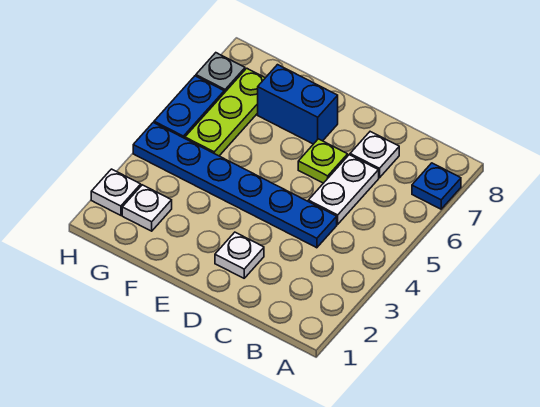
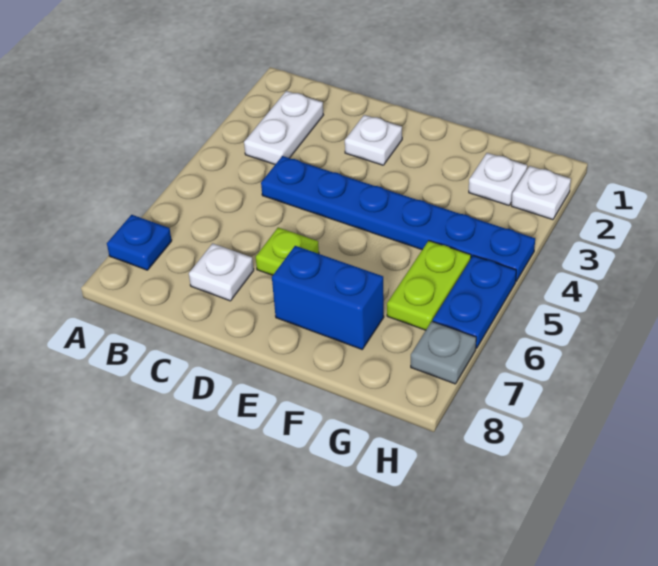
white plate C5:C6 level 1 -> white plate B2:B3 level 1
lime plate G5:G7 level 1 -> lime plate G5:G6 level 1

